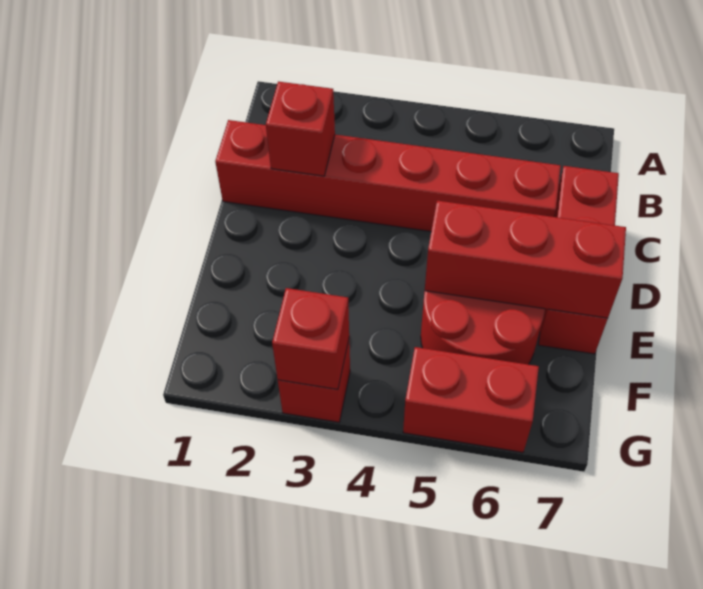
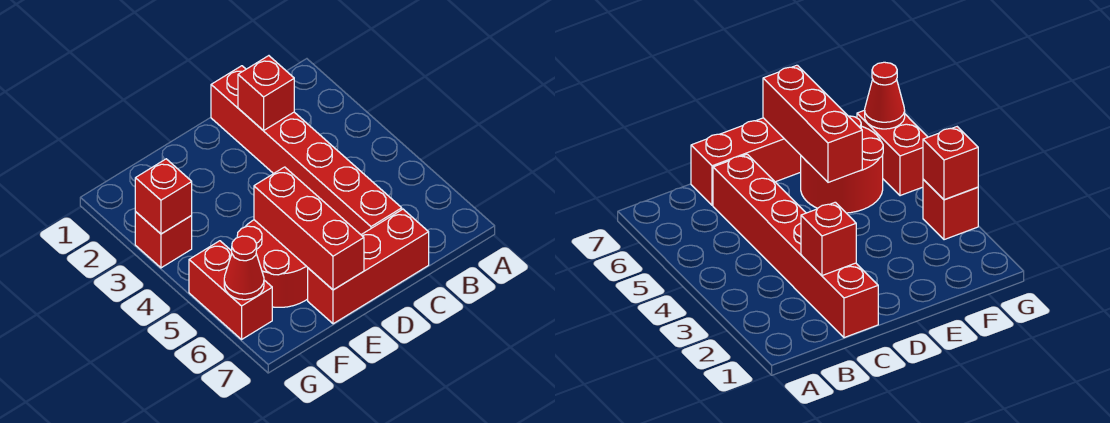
none -> red cone G6 level 2

